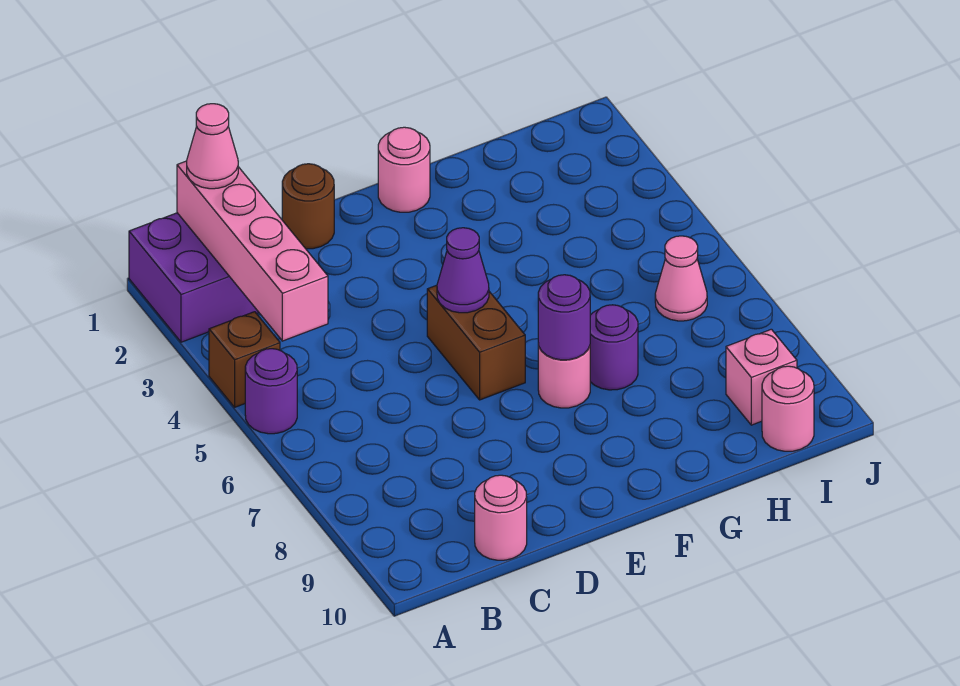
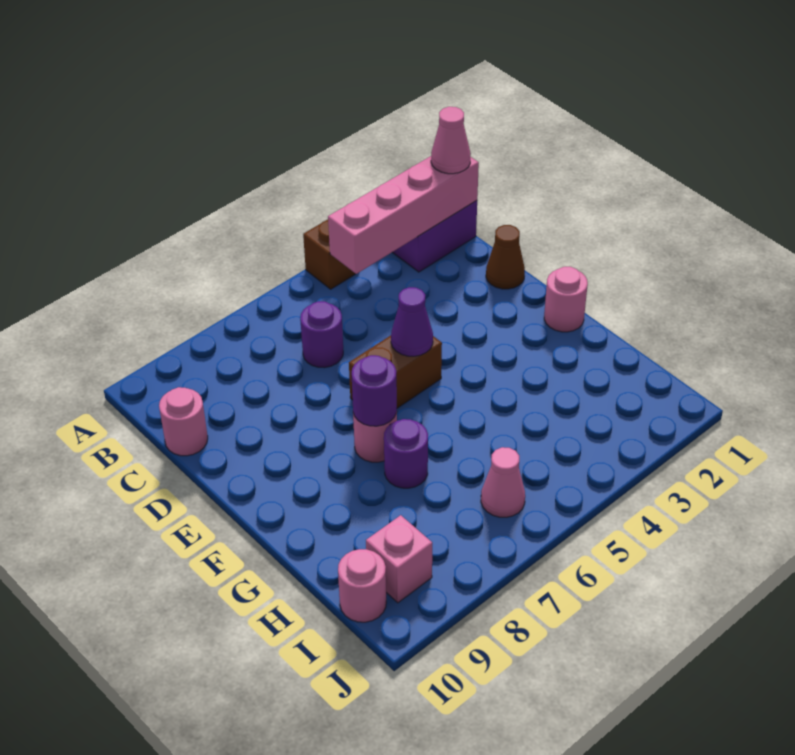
purple round brick A5 level 1 -> purple round brick C6 level 1
brown round brick D1 level 1 -> brown cone D1 level 1

